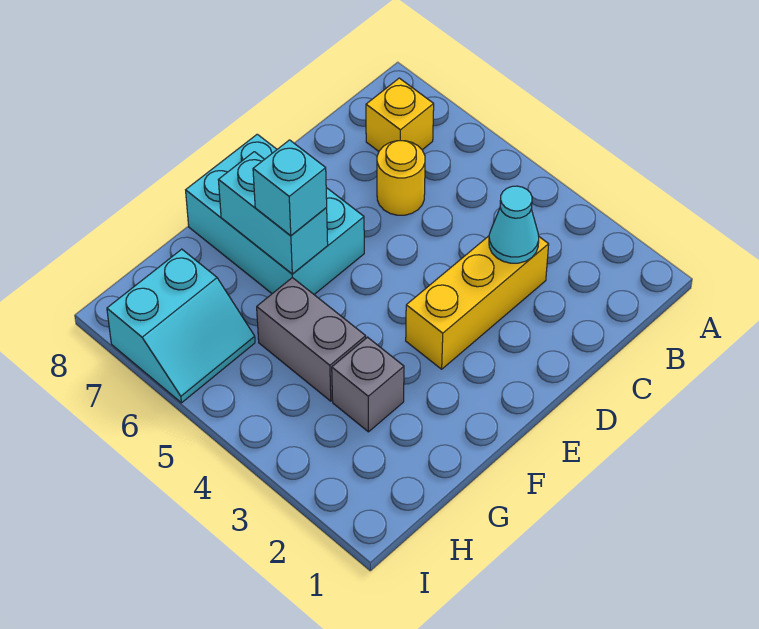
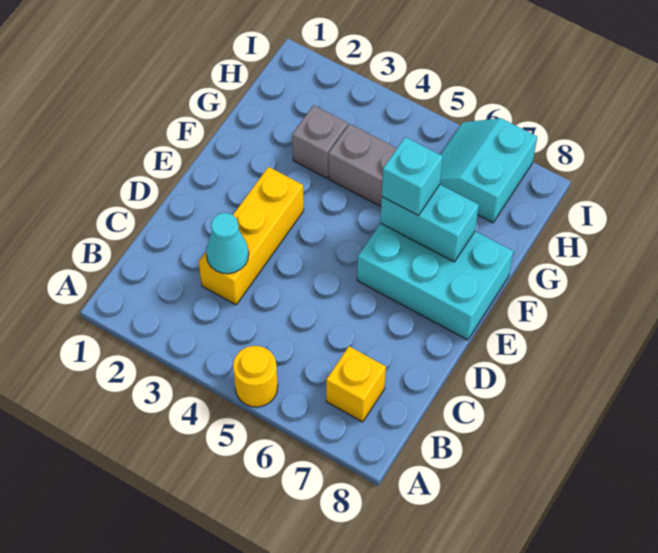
yellow round brick C6 level 1 -> yellow round brick A5 level 1

